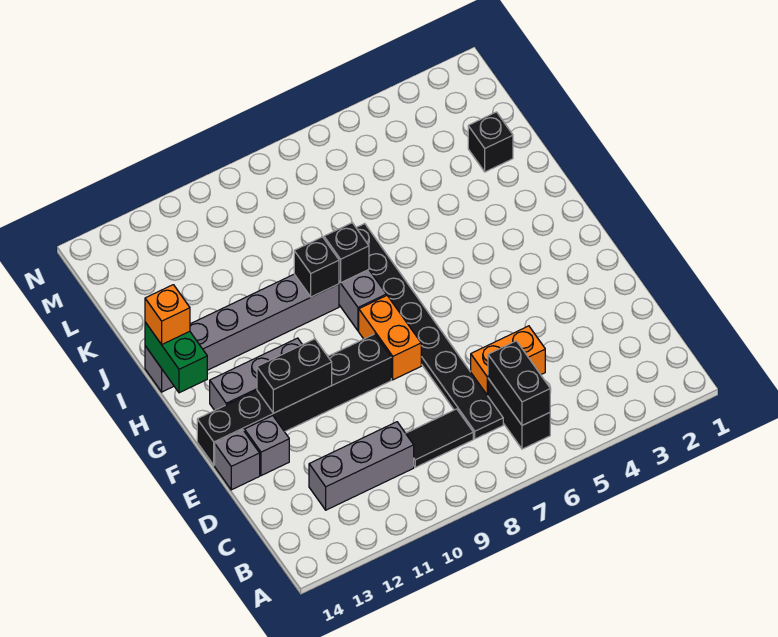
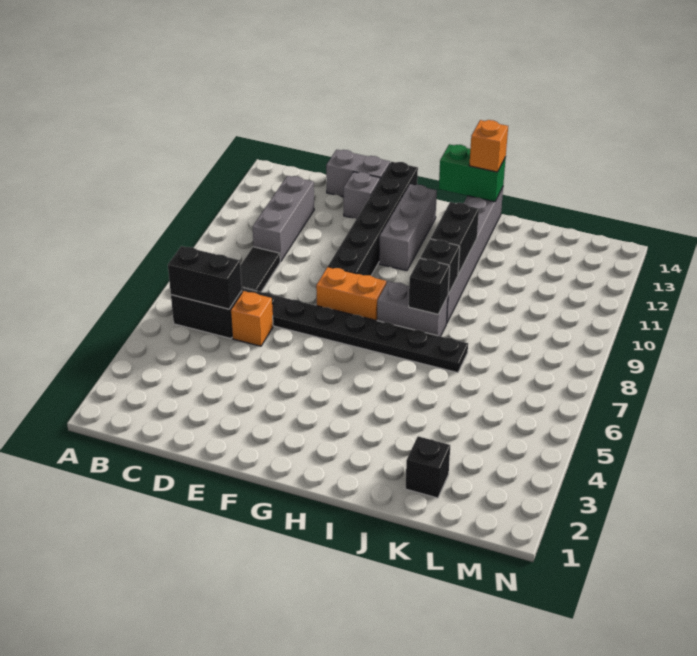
orange brick D5:D6 level 1 -> orange brick D6 level 1
grey brick E14 level 1 -> grey brick D14:E14 level 1
black brick F11:F12 level 2 -> black brick I10:I11 level 2

